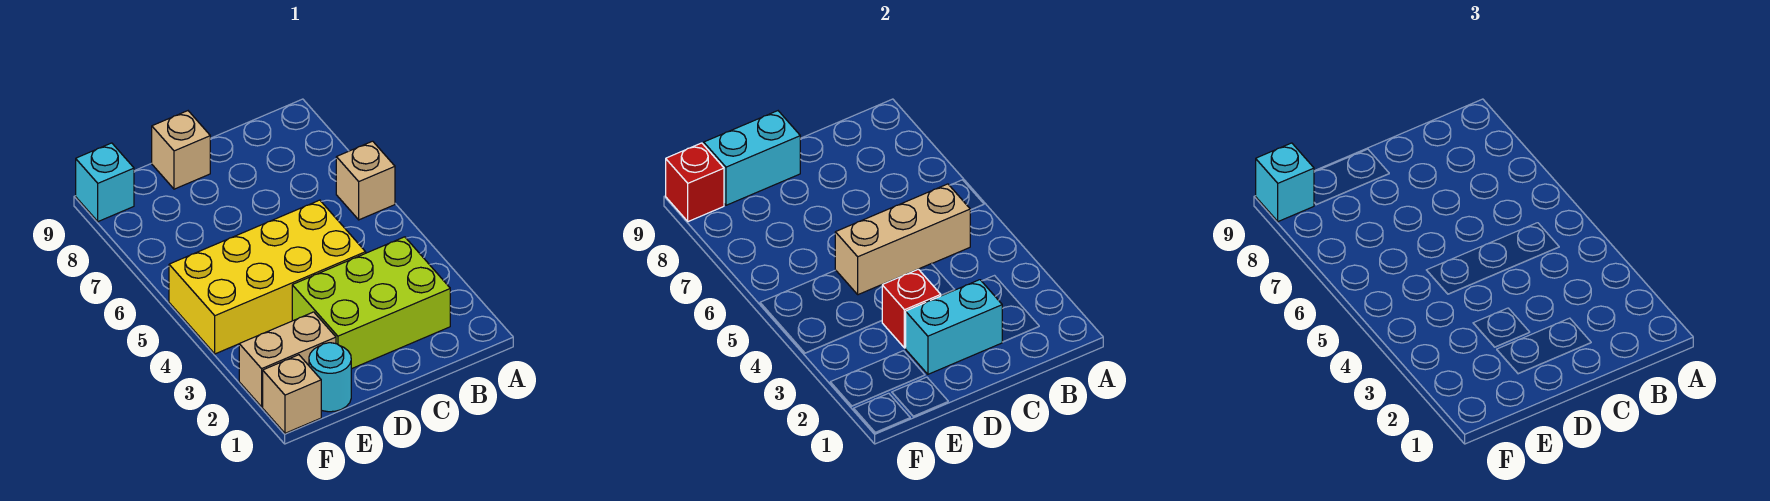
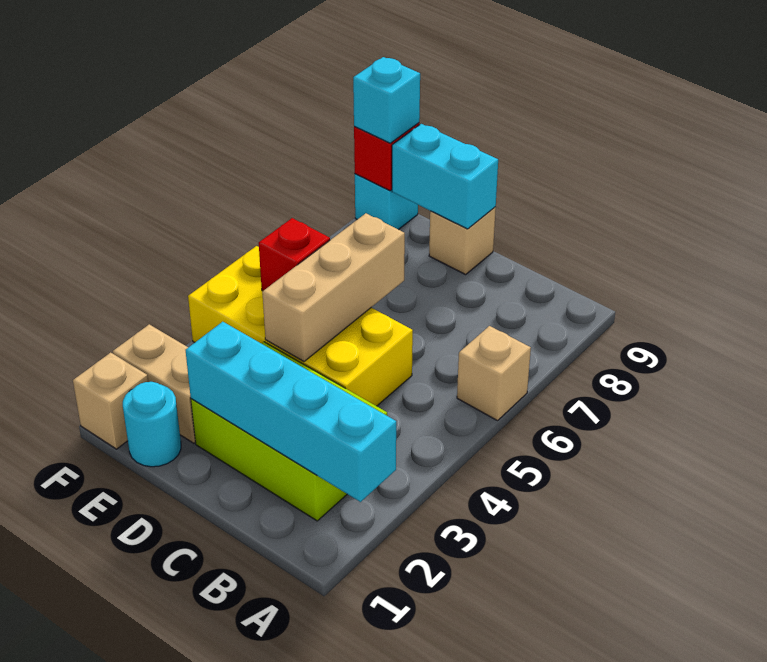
tan brick B5:D5 level 2 -> tan brick D4:D6 level 2
cyan brick C2:D2 level 2 -> cyan brick A2:D2 level 2
red brick D3 level 2 -> red brick E5 level 2

